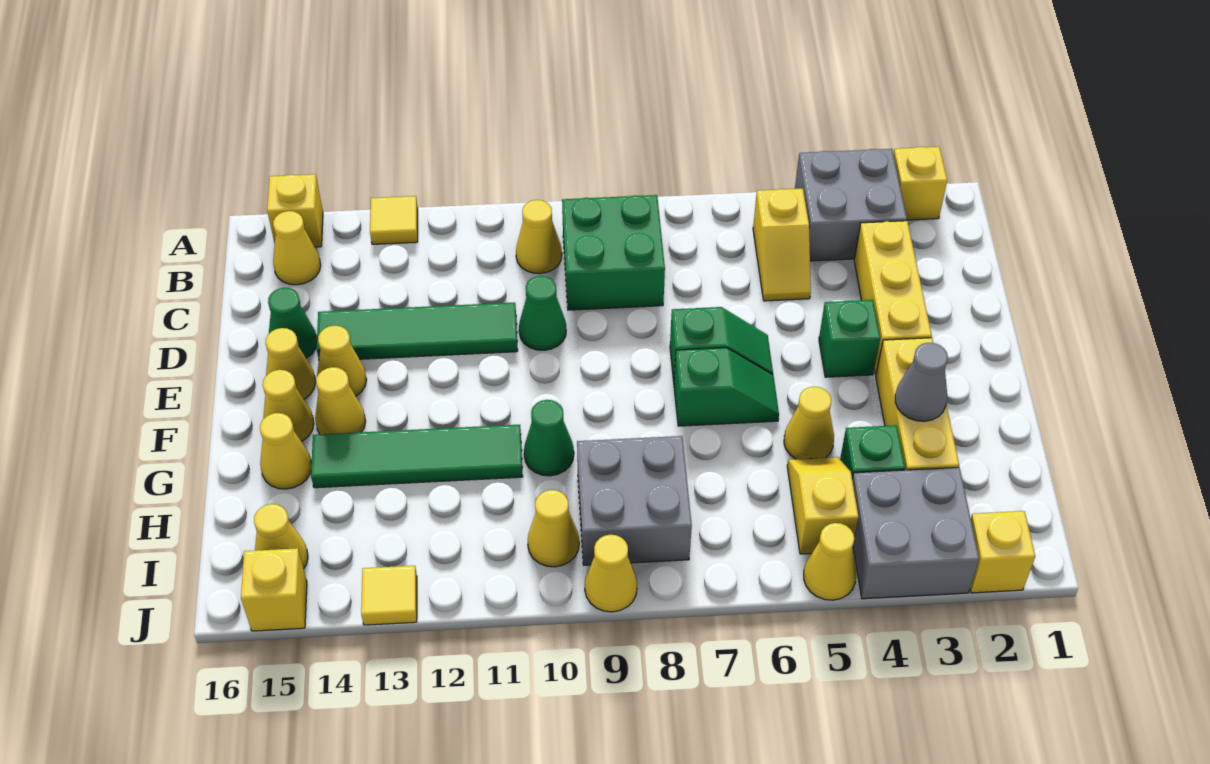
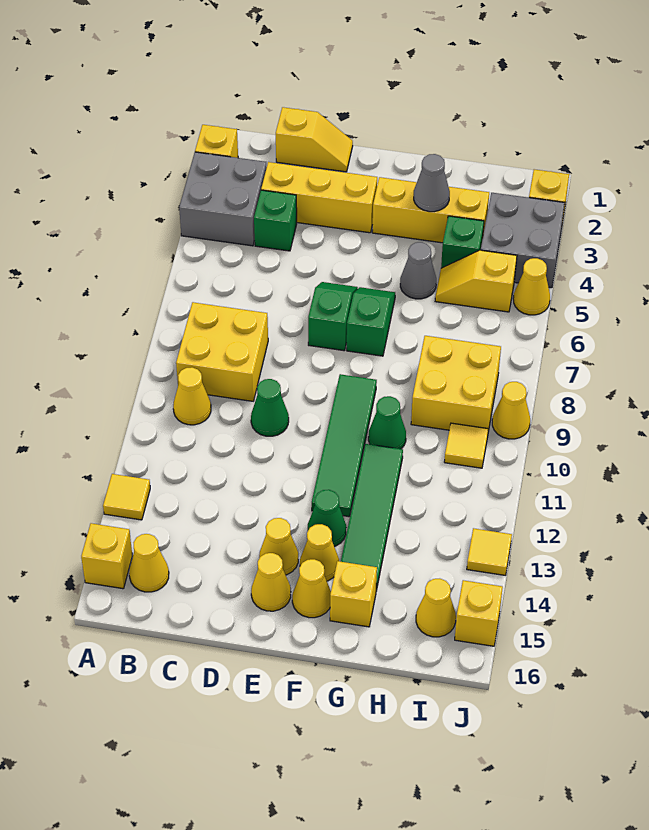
yellow slope B5:C5 level 1 top B -> yellow slope C1:D1 level 1 top C
green brick B8:C9 level 1 -> yellow brick B8:C9 level 1
green tile D11:D14 level 1 -> green tile F9:F12 level 1
green cone D15 level 1 -> green cone F13 level 1
green brick E4 level 1 -> green brick C4 level 1
yellow cone G5 level 1 -> grey cone G5 level 1
yellow cone G15 level 1 -> yellow brick G15 level 1
grey brick H8:I9 level 1 -> yellow brick H8:I9 level 1
yellow cone I10 level 1 -> yellow tile I10 level 1

